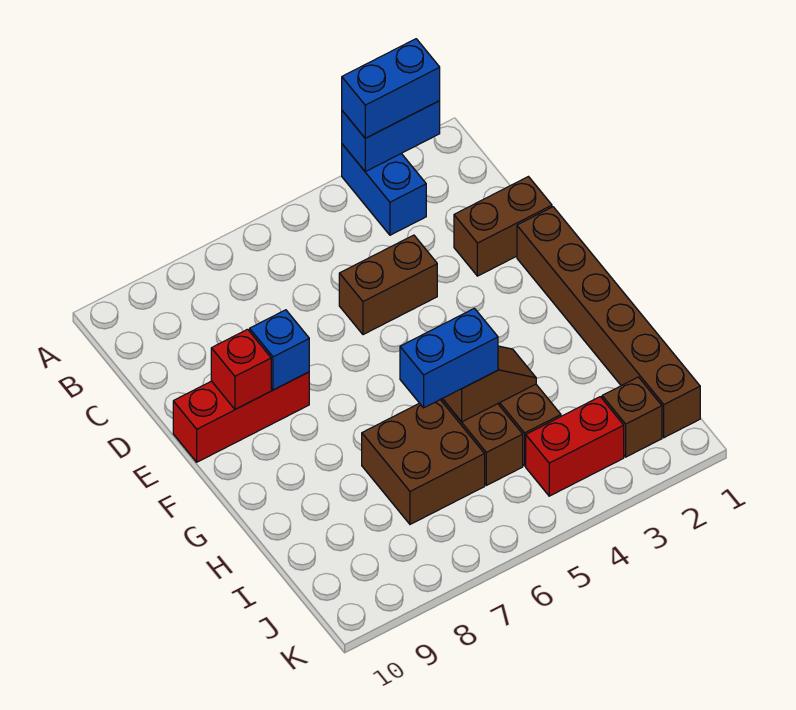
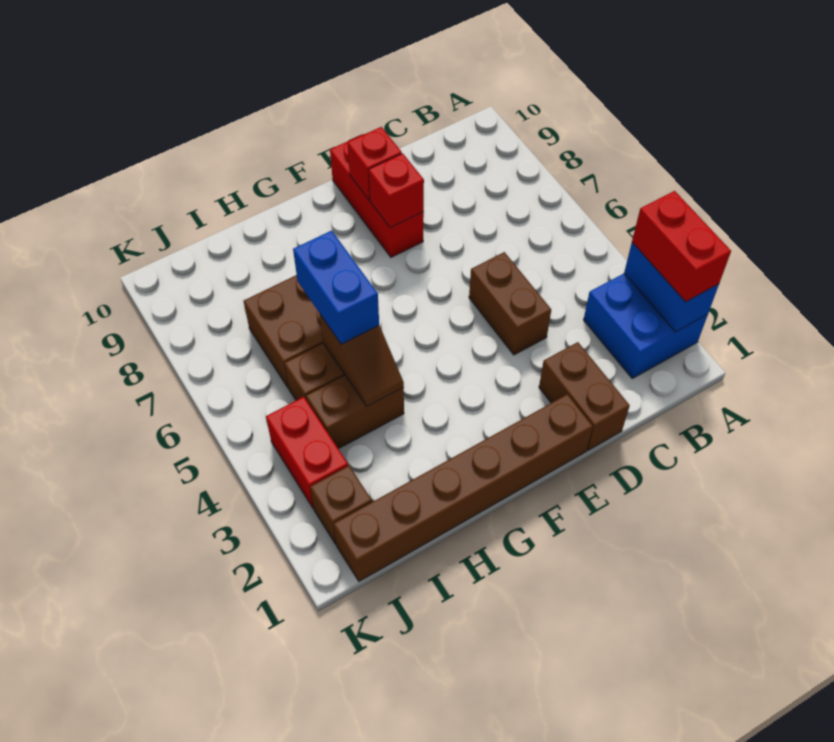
blue brick A2:A3 level 3 -> red brick A2:A3 level 3
blue brick A3:B3 level 1 -> blue brick A2:B3 level 1
blue brick E8 level 2 -> red brick E8 level 2

